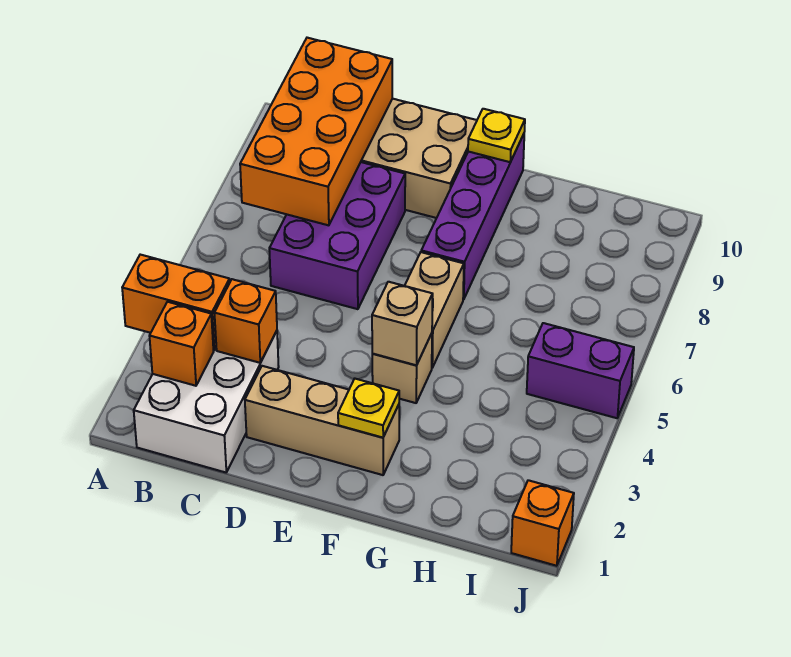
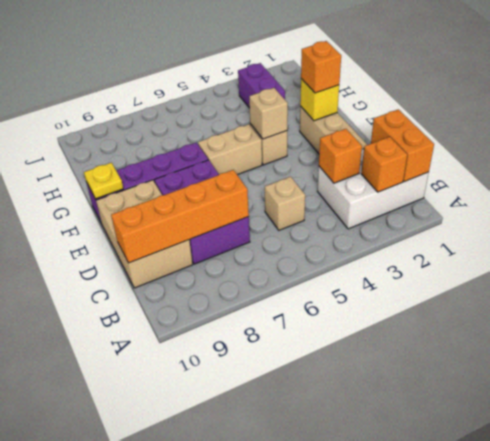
orange brick A3:B3 level 2 -> orange brick B1:C1 level 2
orange brick B7:C10 level 2 -> orange brick C7:C10 level 2
none -> tan brick C5 level 1
purple brick C6:D8 level 1 -> purple brick C7:E8 level 1
yellow plate F2 level 2 -> yellow brick F2 level 2
purple brick I5:J5 level 1 -> purple brick H3:I3 level 1
orange brick J1 level 1 -> orange brick F2 level 3

